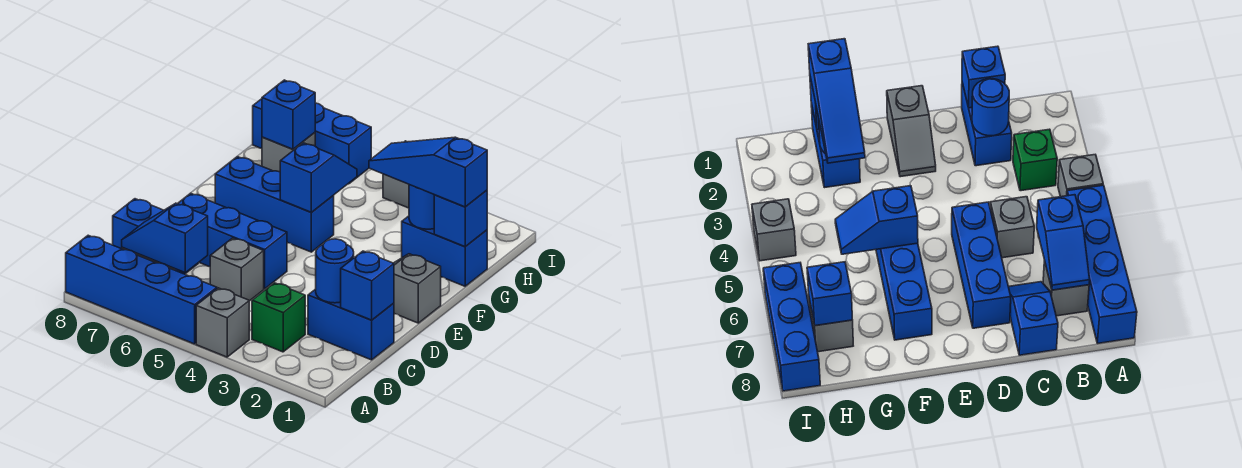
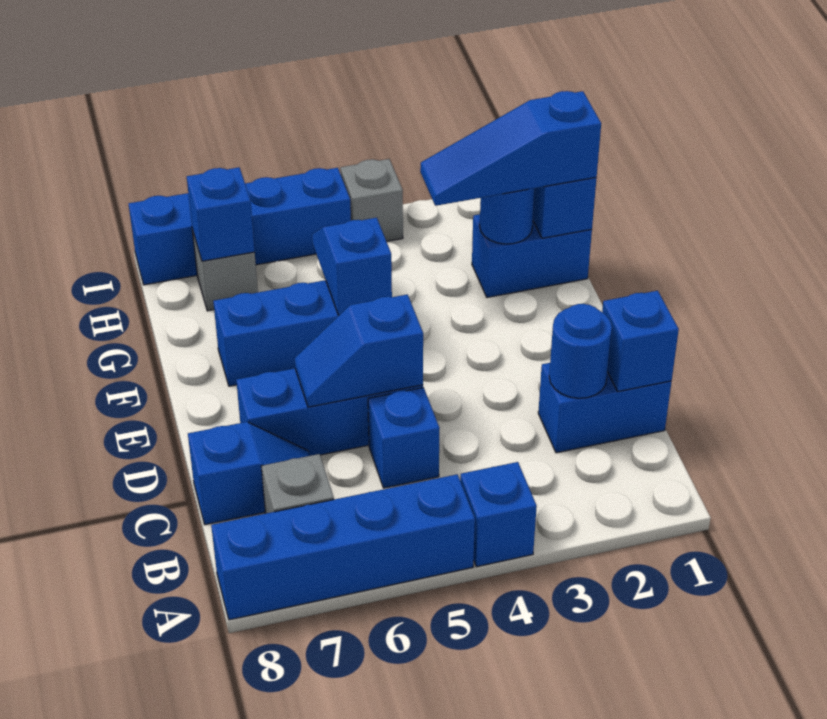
grey brick A4 level 1 -> blue brick A4 level 1
green brick B3 level 1 -> none
blue slope B6:B7 level 2 top 6 -> blue slope D5:D6 level 2 top 5
grey brick C5 level 1 -> blue brick C5 level 1
grey slope E1:E2 level 1 top 1 -> none
blue brick I6:I8 level 1 -> blue brick I5:I8 level 1

